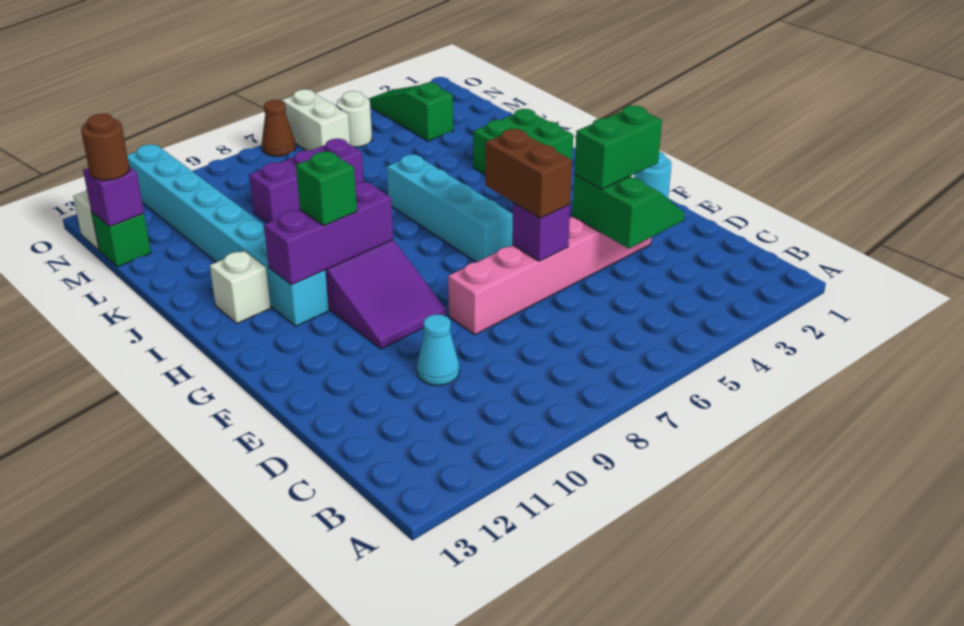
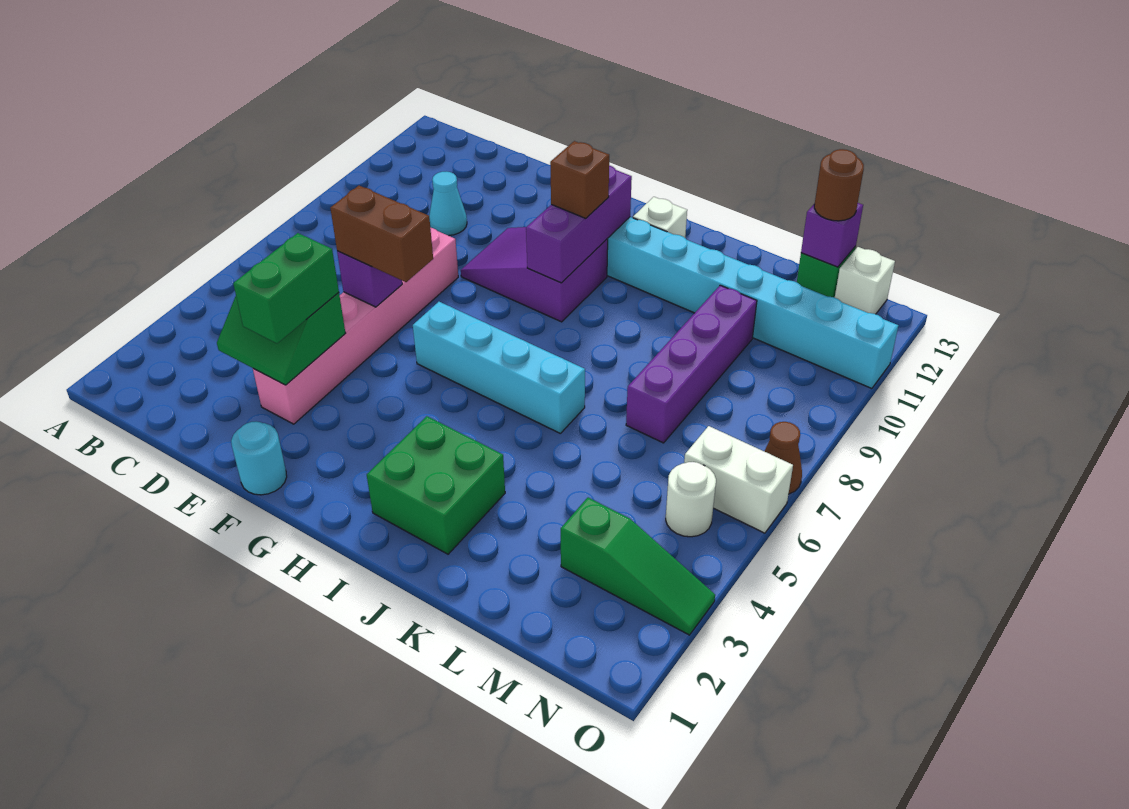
green brick H10 level 3 -> brown brick H10 level 3
purple brick L7:L9 level 1 -> purple brick L7:L10 level 1

